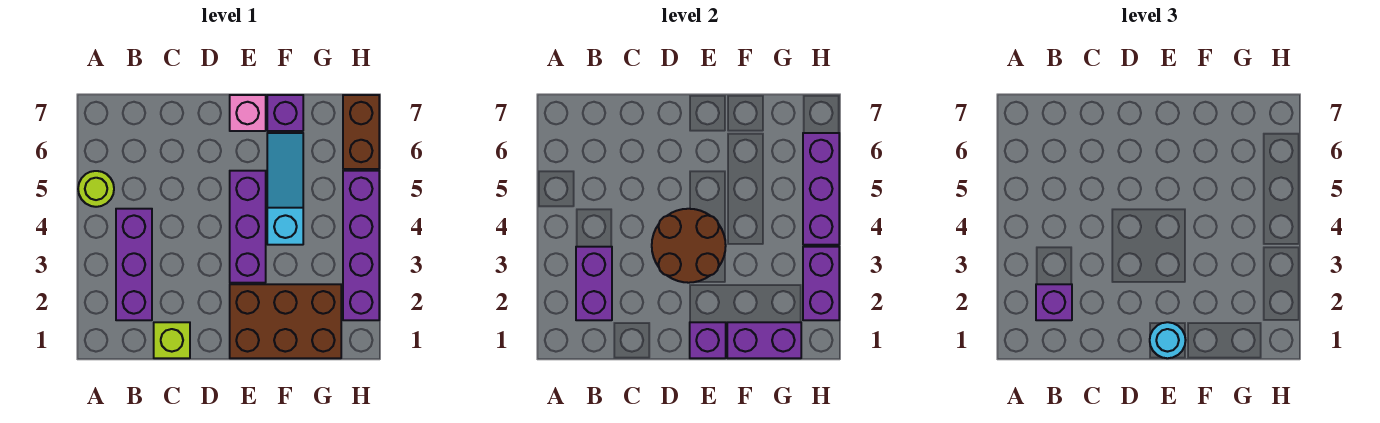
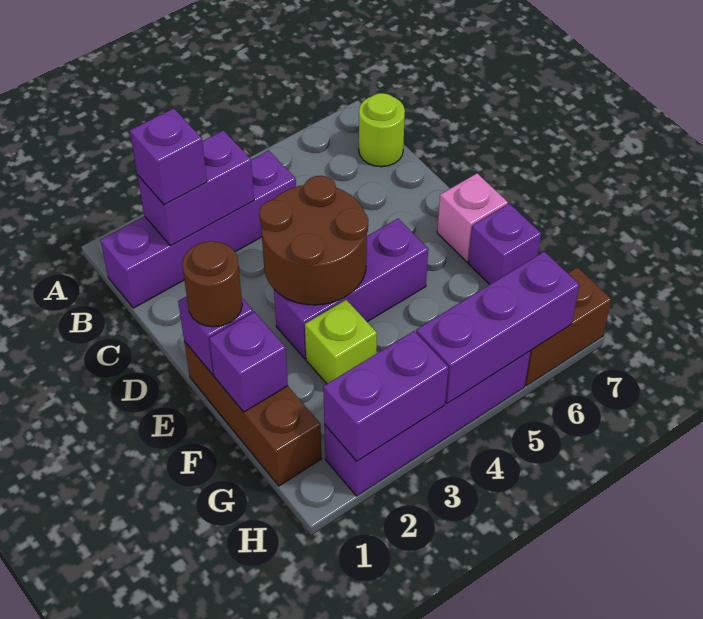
lime round brick A5 level 1 -> lime round brick B7 level 1
purple brick B2:B4 level 1 -> purple brick B1:B4 level 1
lime brick C1 level 1 -> lime brick F3 level 1
brown brick E1:G2 level 1 -> brown brick E1:G1 level 1
cyan round brick E1 level 3 -> brown round brick E1 level 3
purple brick F1:G1 level 2 -> purple brick F1 level 2
cyan slope F4:F6 level 1 top 4 -> none

